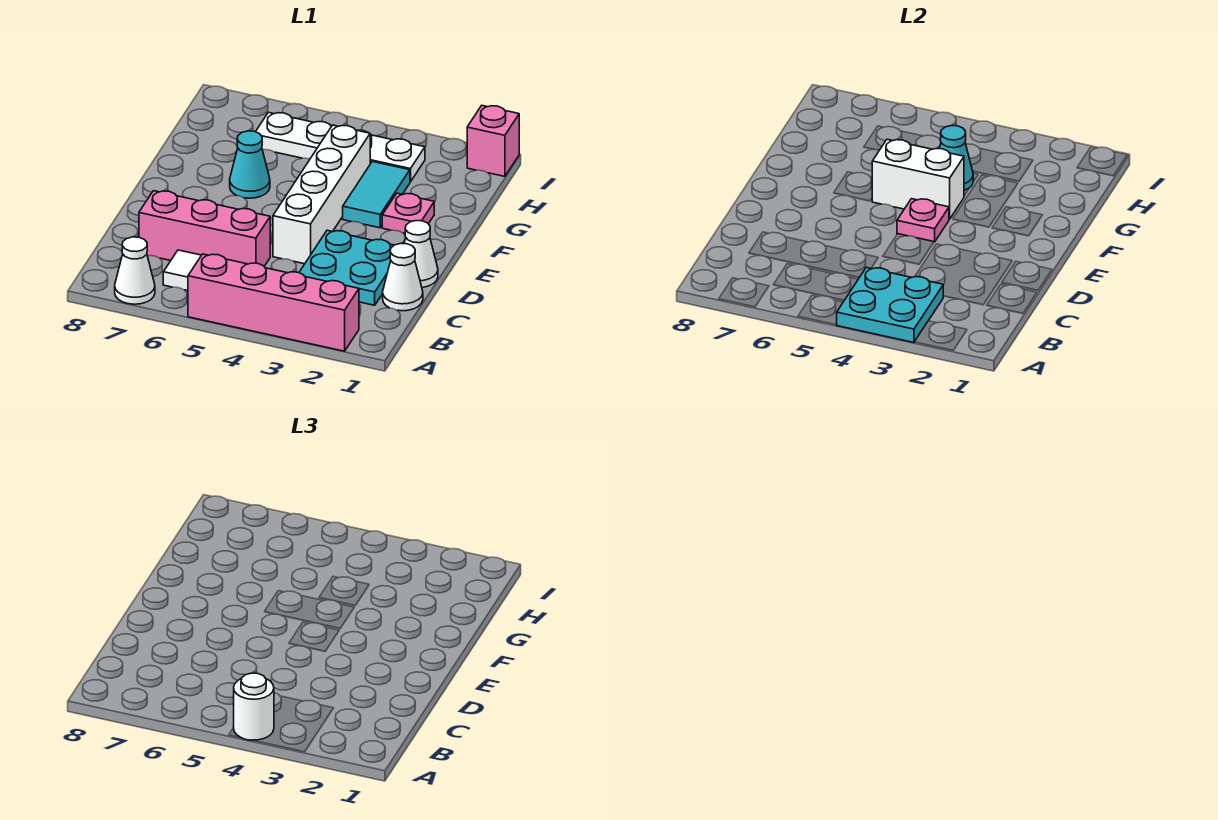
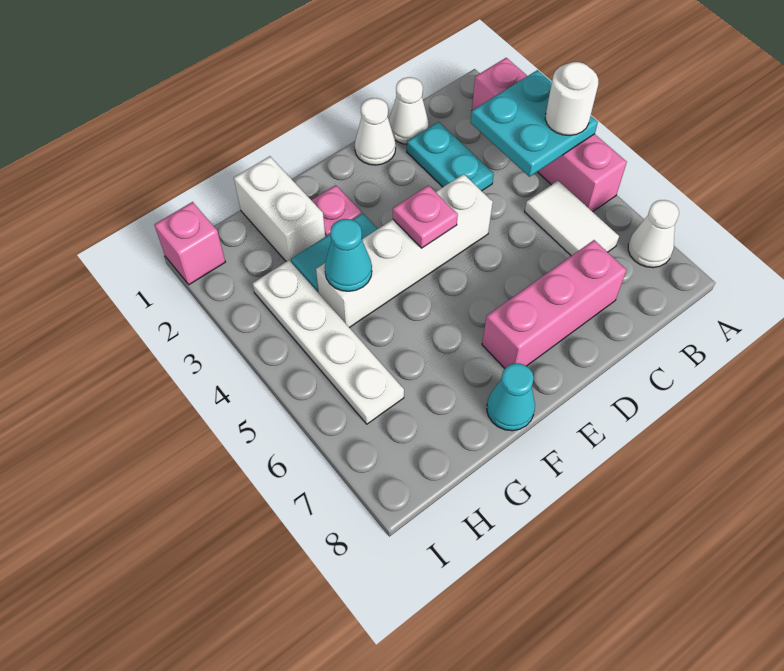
cyan plate C2:D3 level 1 -> cyan plate C2:C3 level 1
pink brick C5:C7 level 1 -> pink brick C7:E7 level 1
white brick F4:F5 level 2 -> white brick G1:G2 level 1
cyan cone F6 level 1 -> cyan cone F8 level 1

